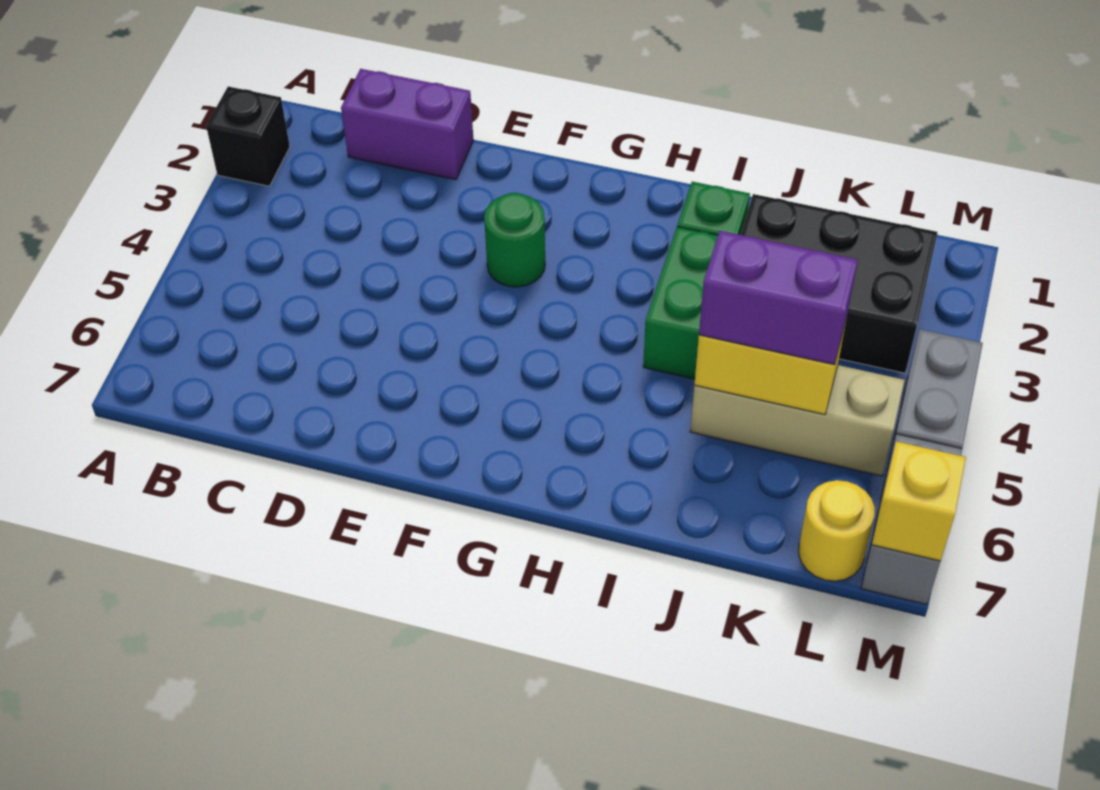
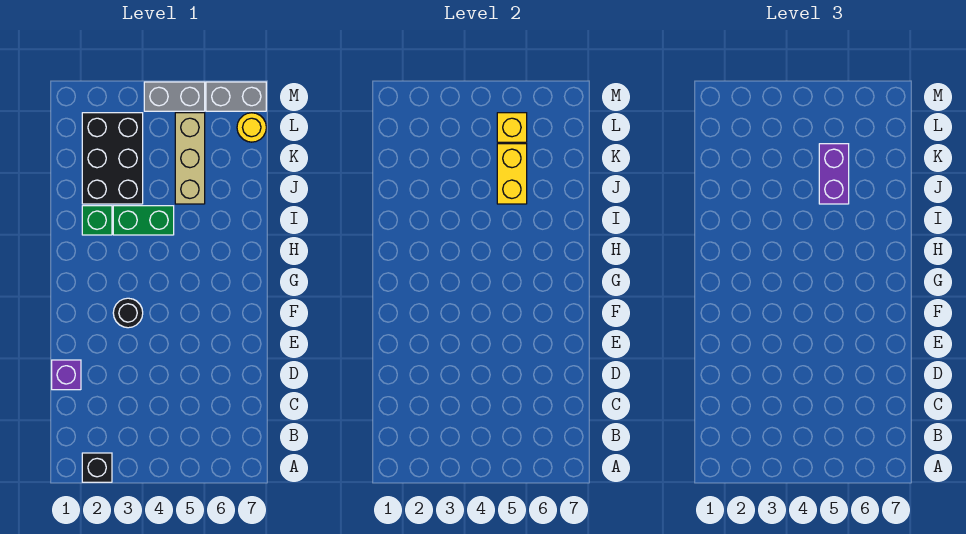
purple brick C1:D1 level 1 -> purple brick D1 level 1
green round brick F3 level 1 -> black round brick F3 level 1
yellow brick M7 level 2 -> yellow brick L5 level 2

